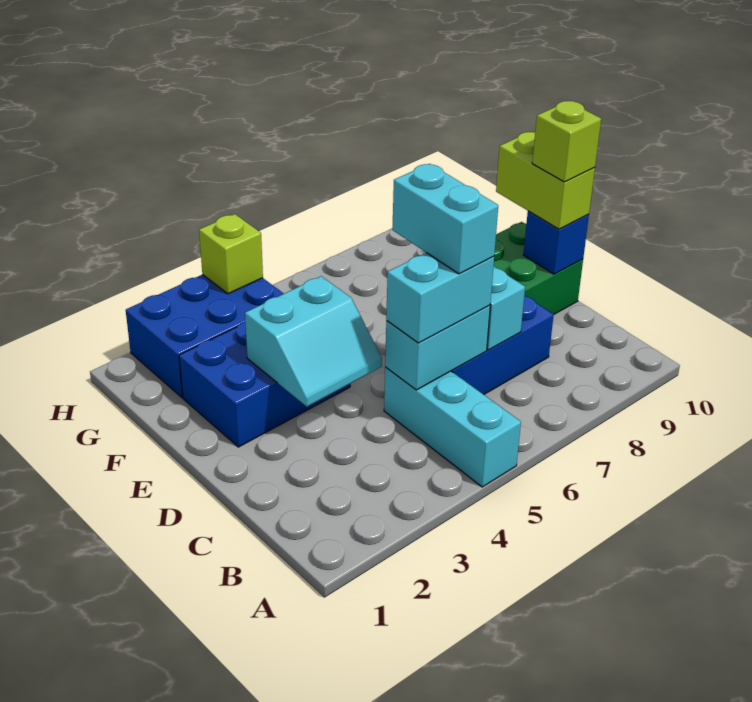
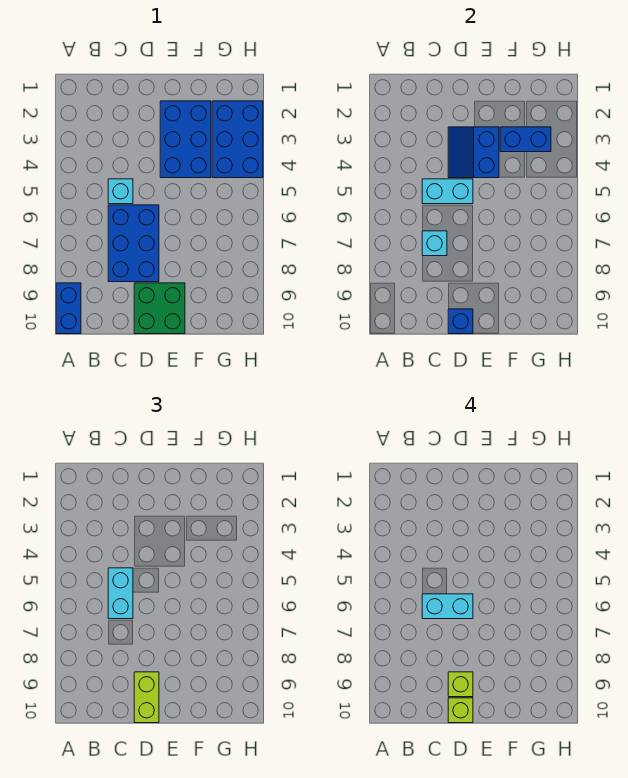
cyan brick A5:C5 level 1 -> cyan brick C5 level 1
none -> blue brick A9:A10 level 1
cyan brick C5:C6 level 2 -> cyan brick C5:D5 level 2
cyan slope D3:E4 level 2 top E -> blue slope D3:E4 level 2 top E
lime brick D10:E10 level 3 -> lime brick D9:D10 level 3
none -> blue brick F3:G3 level 2
lime brick H4 level 2 -> lime brick D9 level 4

